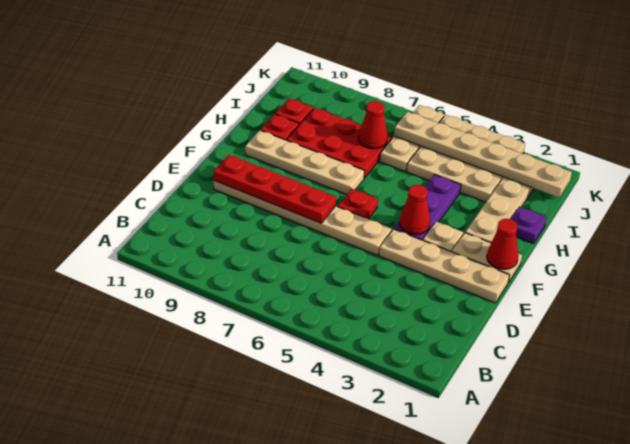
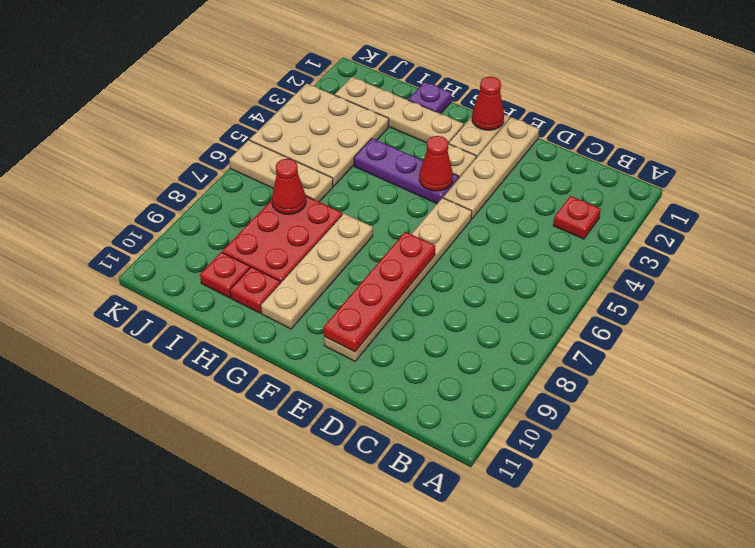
red plate F6 level 1 -> red plate B3 level 1
tan plate J1:J6 level 2 -> none

